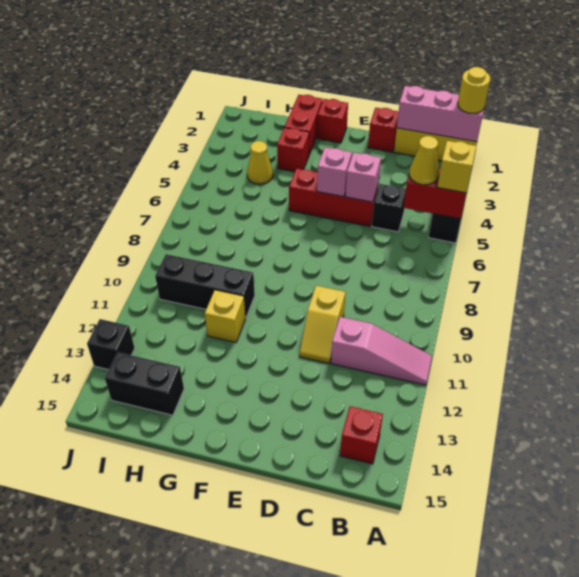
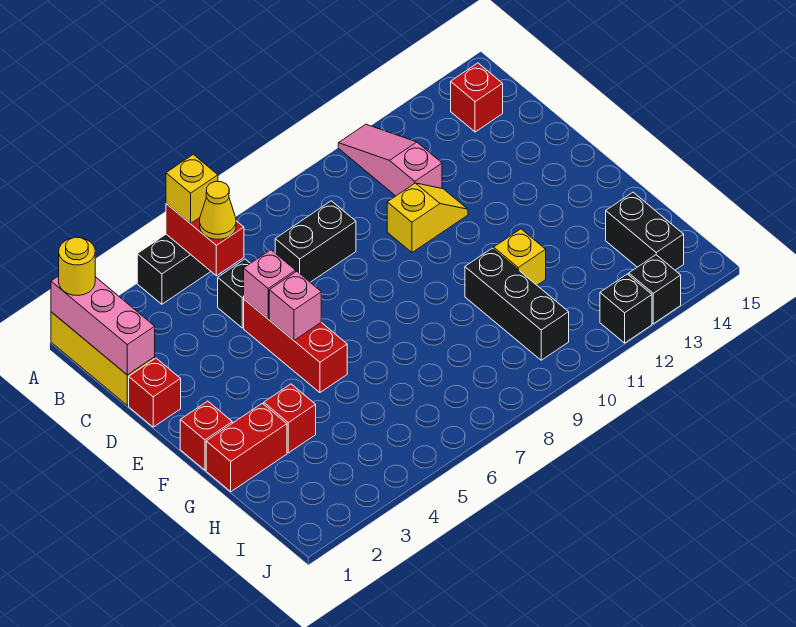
none -> black brick C7:C8 level 1
yellow cone H4 level 1 -> none
none -> black brick J12 level 1

